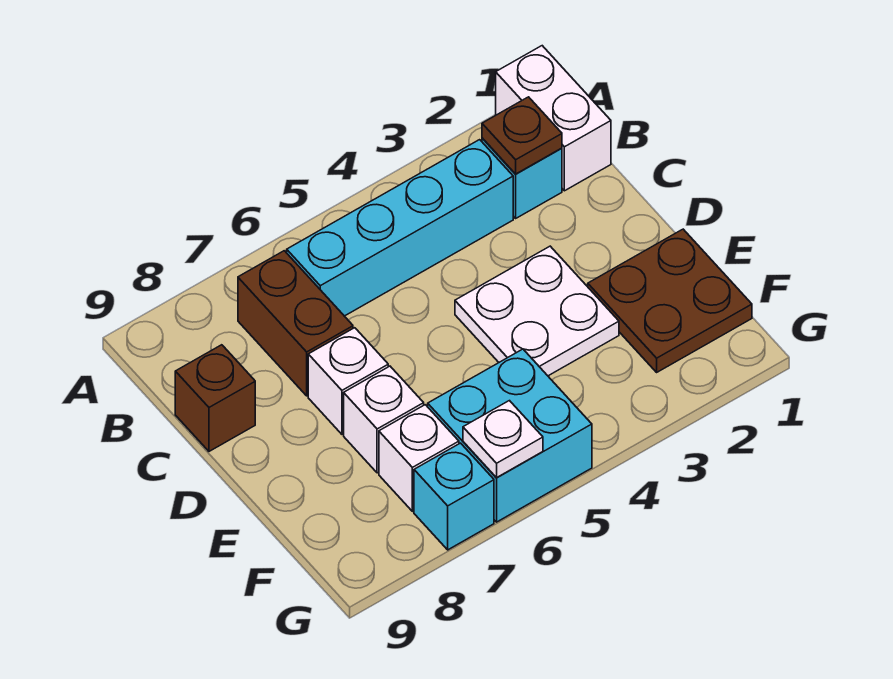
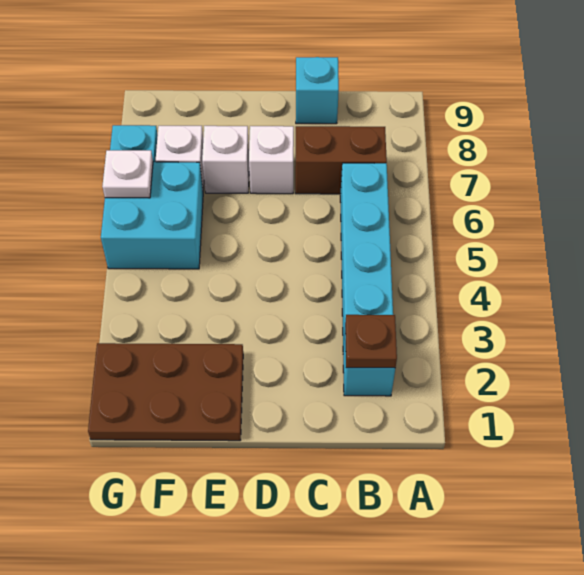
white brick A1:B1 level 1 -> none
brown brick C9 level 1 -> cyan brick C9 level 1
white plate D3:E4 level 1 -> none
brown plate E1:F2 level 1 -> brown plate E1:G2 level 1

